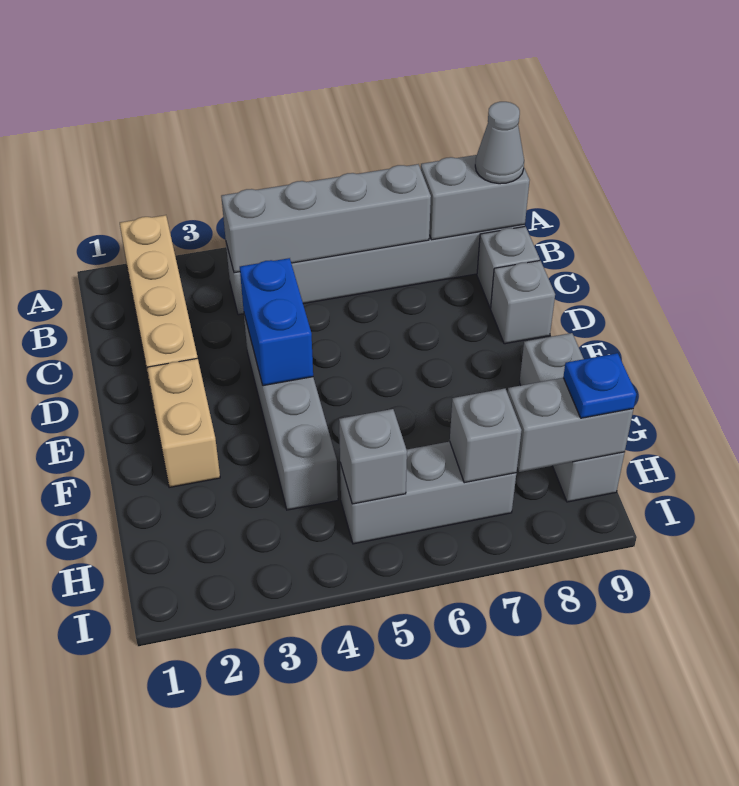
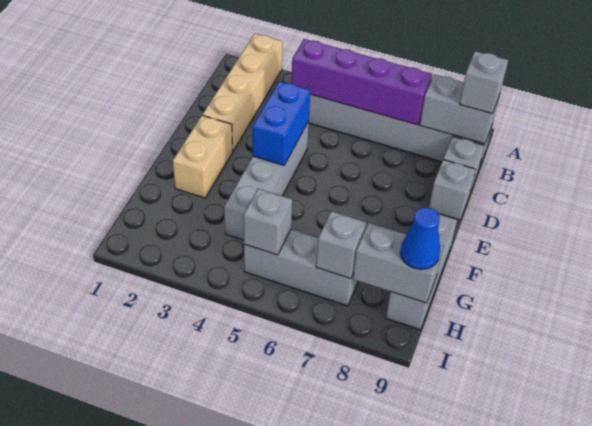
grey brick B4:B7 level 2 -> purple brick B4:B7 level 2
grey cone B9 level 3 -> grey brick B9 level 3
blue plate H9 level 3 -> blue cone H9 level 3

